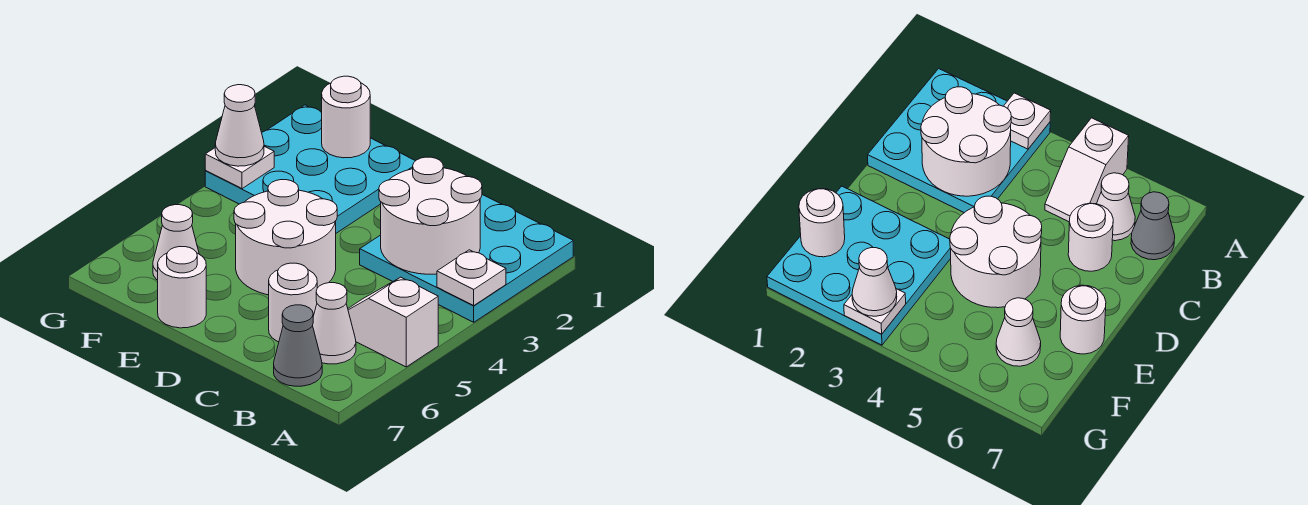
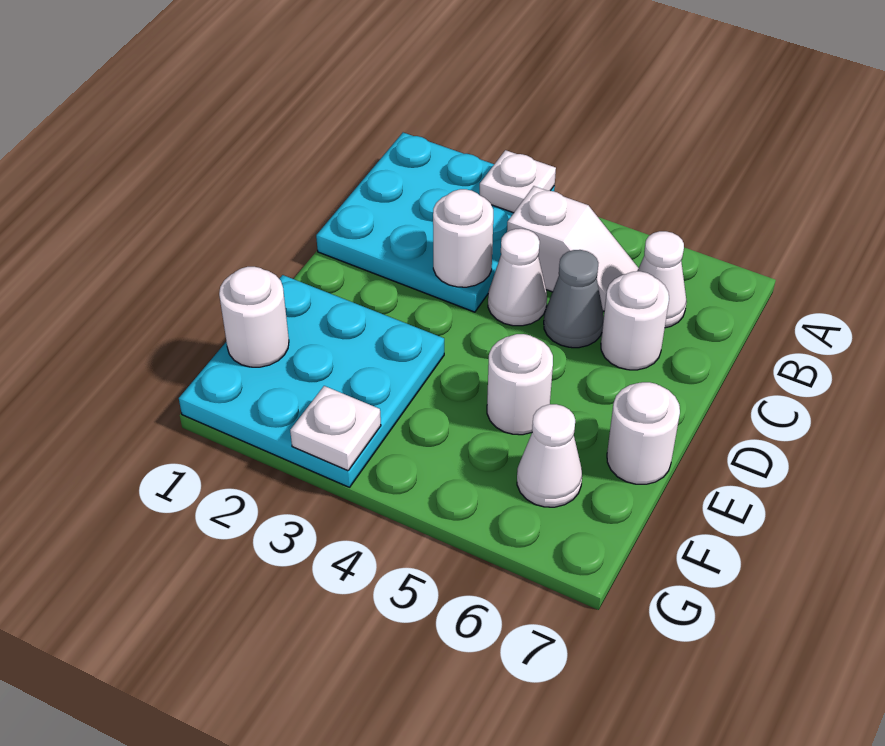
white slope A5:B5 level 1 top A -> white slope B4:B5 level 1 top 4
white round brick B2:C3 level 2 -> white round brick C3 level 2
grey cone B7 level 1 -> grey cone C5 level 1
white round brick D4:E5 level 1 -> white round brick E5 level 1
white cone G3 level 3 -> white cone C4 level 1

